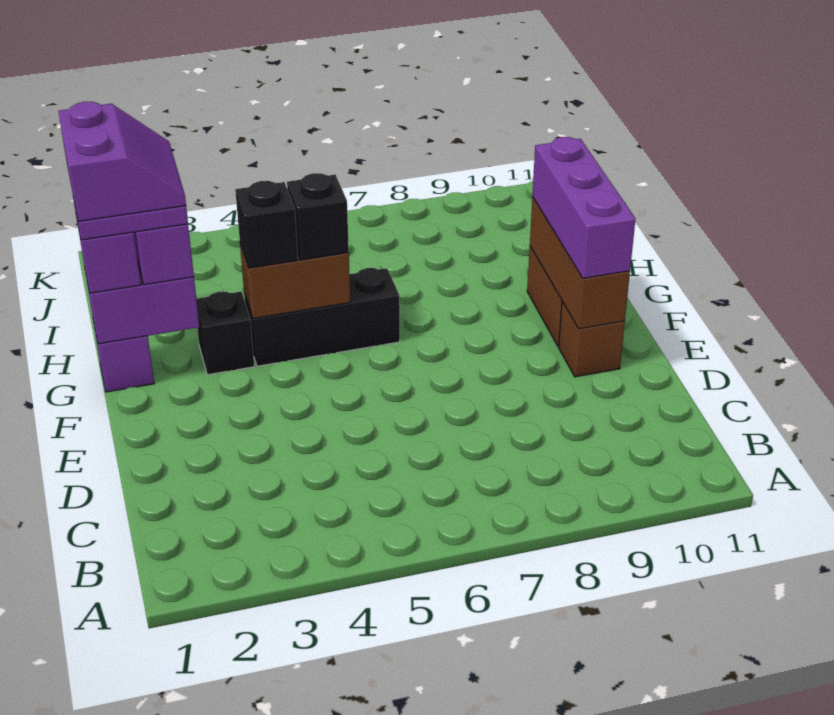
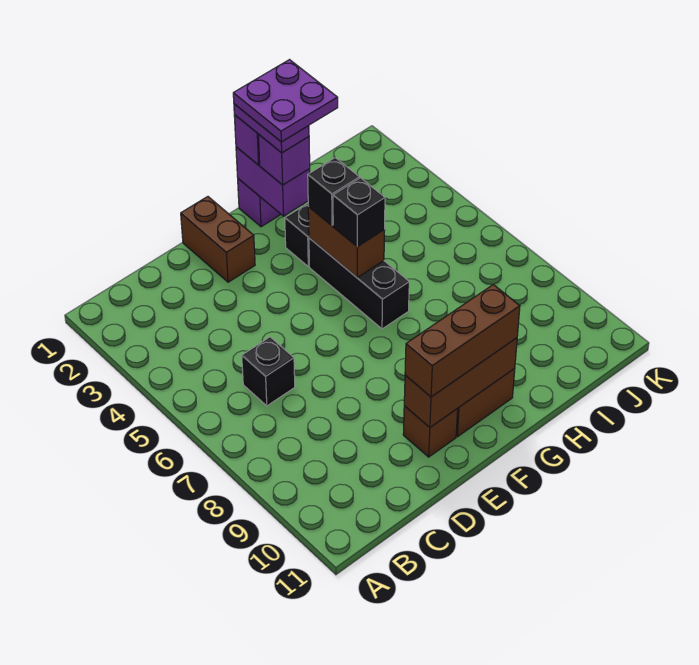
none -> black brick C6 level 1
none -> brown brick E1:E2 level 1
purple brick E10:G10 level 3 -> brown brick E10:G10 level 3
purple slope G1:H2 level 5 top 1 -> purple plate G1:H2 level 5

